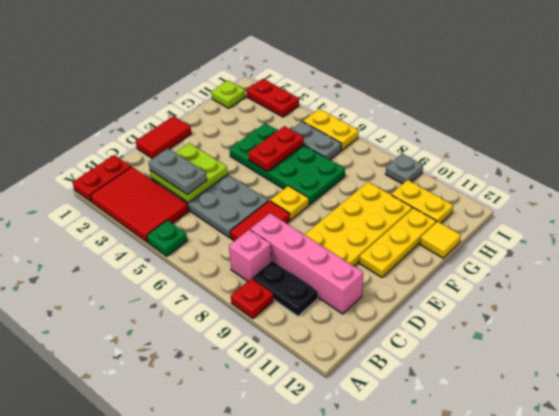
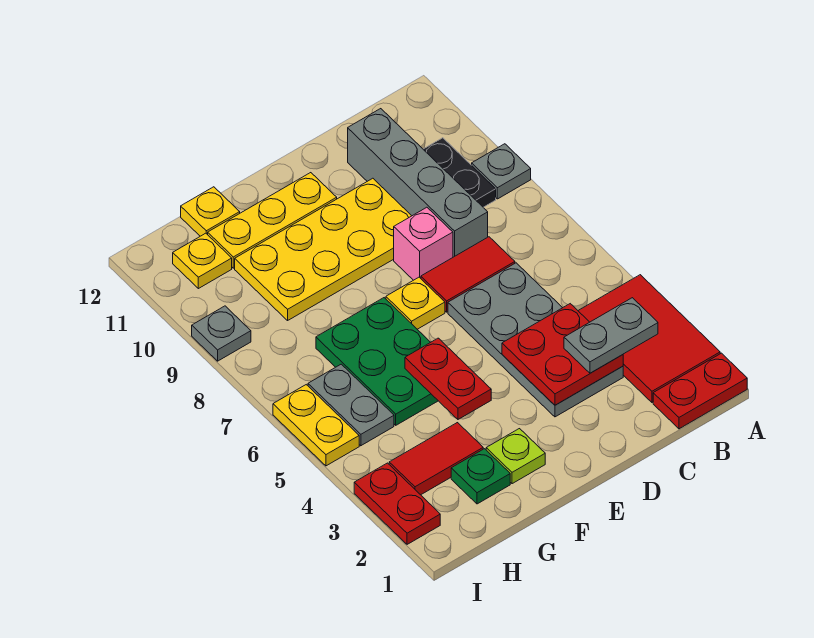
green plate A5 level 1 -> green plate G2 level 1
red plate A9 level 1 -> grey plate A9 level 1
pink brick B8 level 1 -> pink brick D8 level 1
lime plate C3:D4 level 2 -> red plate C3:D4 level 2
grey plate C3:C4 level 3 -> grey plate B3:C3 level 3
pink brick C8:C11 level 1 -> grey brick C8:C11 level 1
red tile D1:E1 level 1 -> red tile G3:H3 level 1
green plate F4:G7 level 1 -> green plate F5:G7 level 1
red plate F5:G5 level 2 -> red plate F4:F5 level 2
yellow tile G12 level 1 -> yellow plate G12 level 1
lime plate H1 level 1 -> lime plate F2 level 1
yellow plate H10:H11 level 1 -> yellow plate H11 level 1

